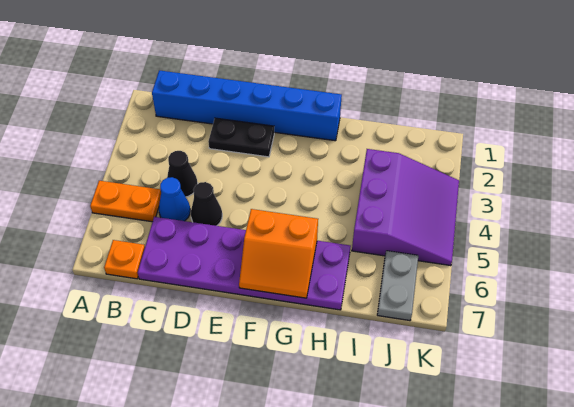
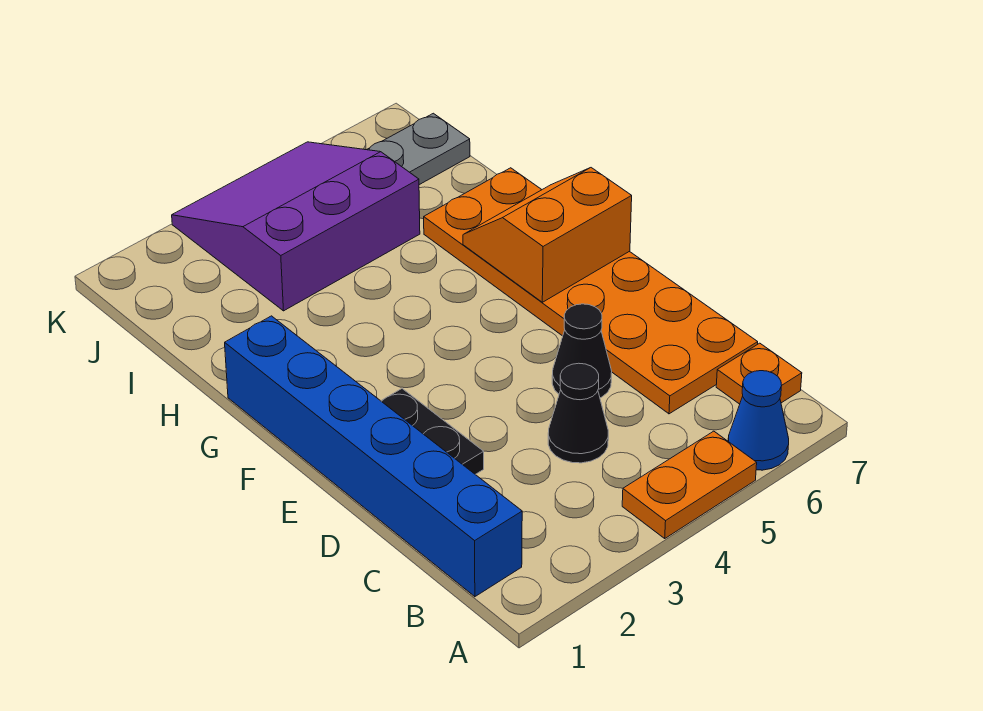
orange plate A5:B5 level 1 -> orange plate A4:A5 level 1
blue cone C5 level 1 -> blue cone A6 level 1
purple plate C6:H7 level 1 -> orange plate C6:H7 level 1
orange slope F6:G7 level 2 top 6 -> orange slope F6:G7 level 2 top F

